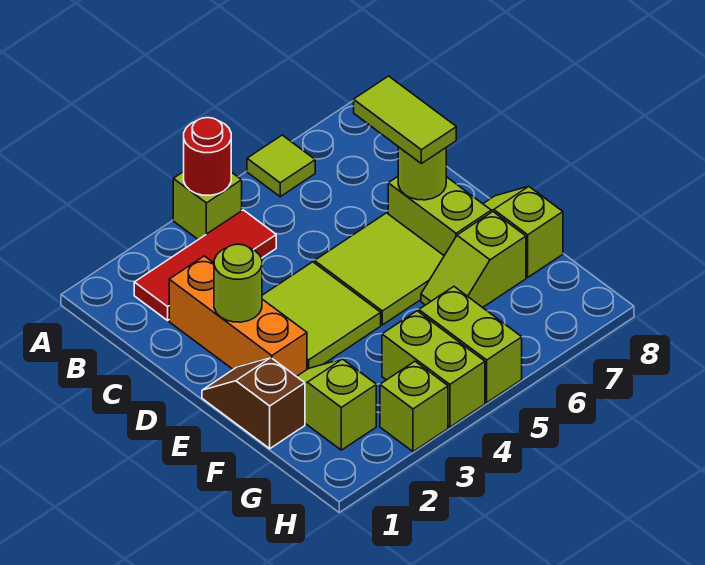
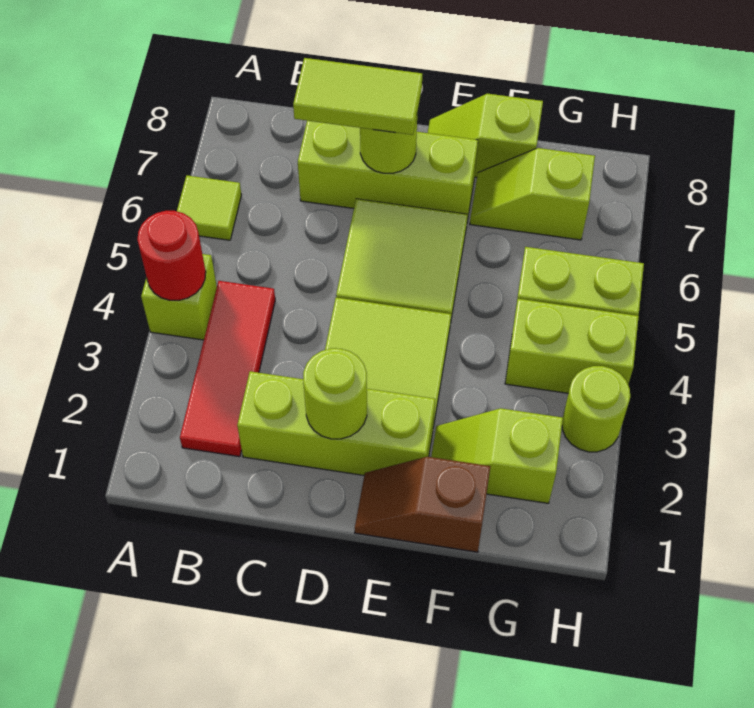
orange brick C2:E2 level 1 -> lime brick C2:E2 level 1
lime brick D7:E7 level 1 -> lime brick C7:E7 level 1
lime slope F6:F7 level 1 top 7 -> lime slope F7:G7 level 1 top G
lime brick H3 level 1 -> lime round brick H3 level 1

